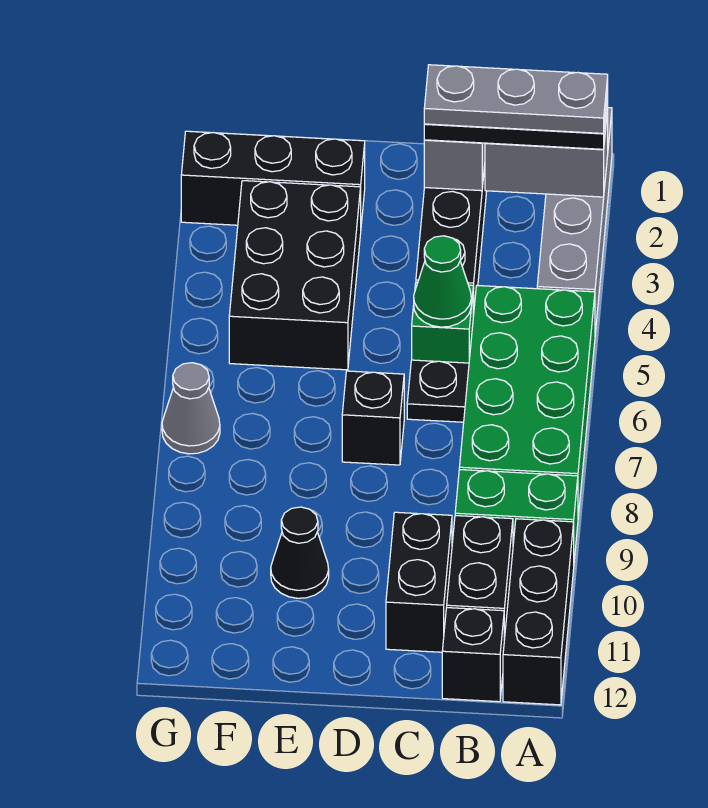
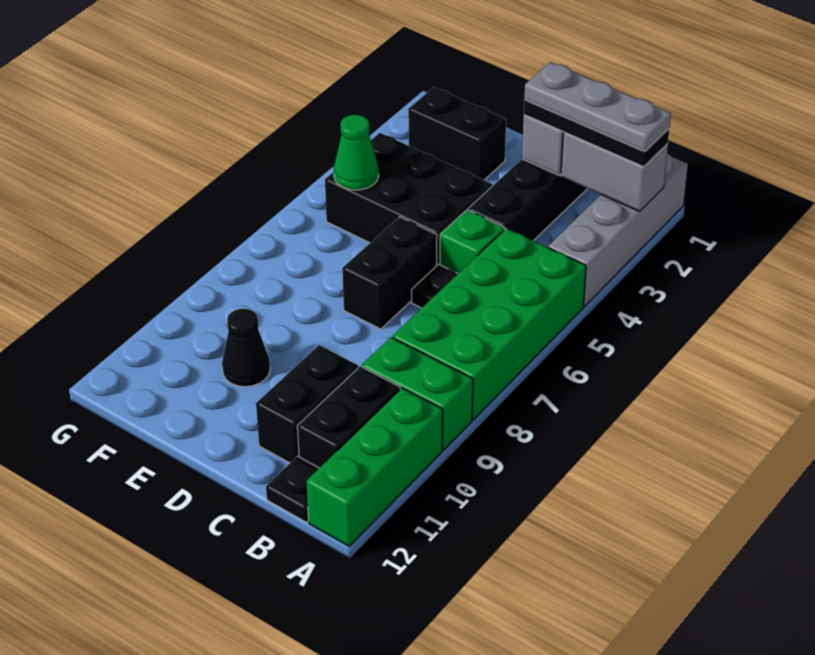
black brick A10:A12 level 1 -> green brick A10:A12 level 1
black brick B12 level 1 -> black plate B12 level 1
green cone C5 level 2 -> green cone F5 level 2
black brick D7 level 1 -> black brick D6:D7 level 1
black brick E2:G2 level 1 -> black brick E2:F2 level 1
black brick E3:F5 level 1 -> black brick D4:F5 level 1
grey cone G7 level 1 -> none

